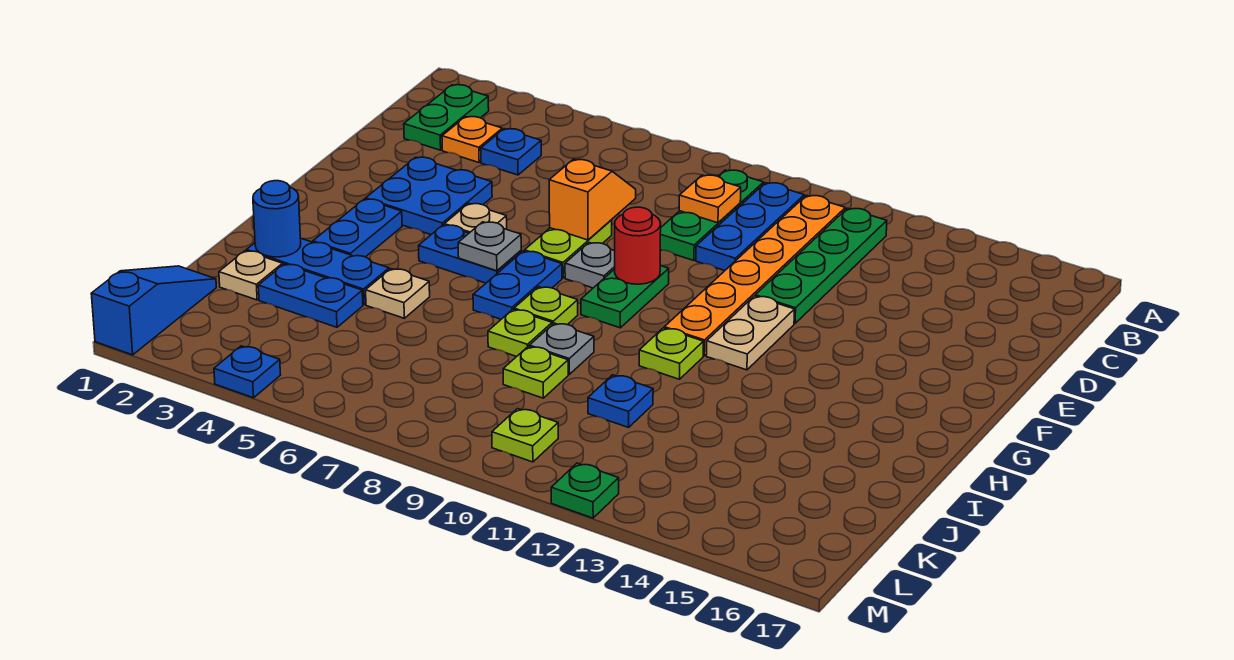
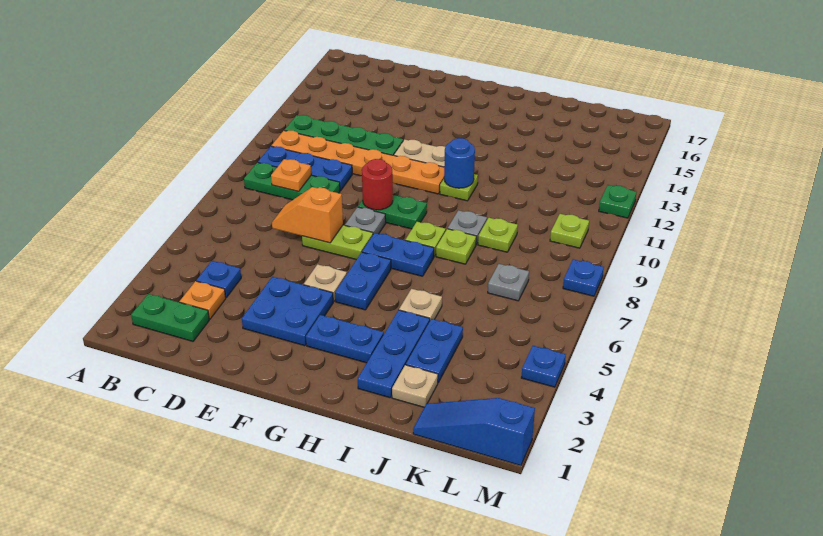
grey plate G6 level 2 -> grey plate K7 level 1
blue round brick I2 level 2 -> blue round brick H11 level 2
blue plate J11 level 1 -> blue plate M8 level 1

